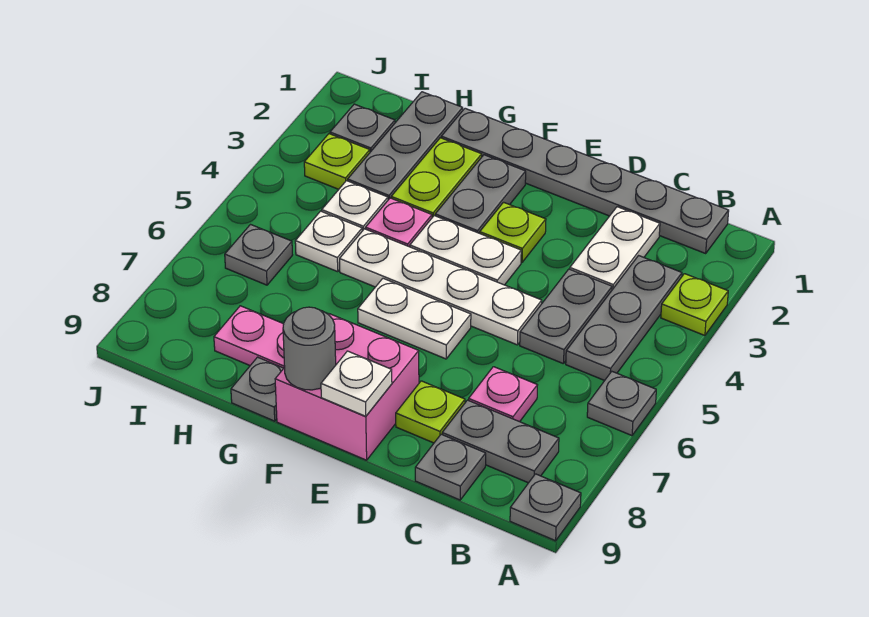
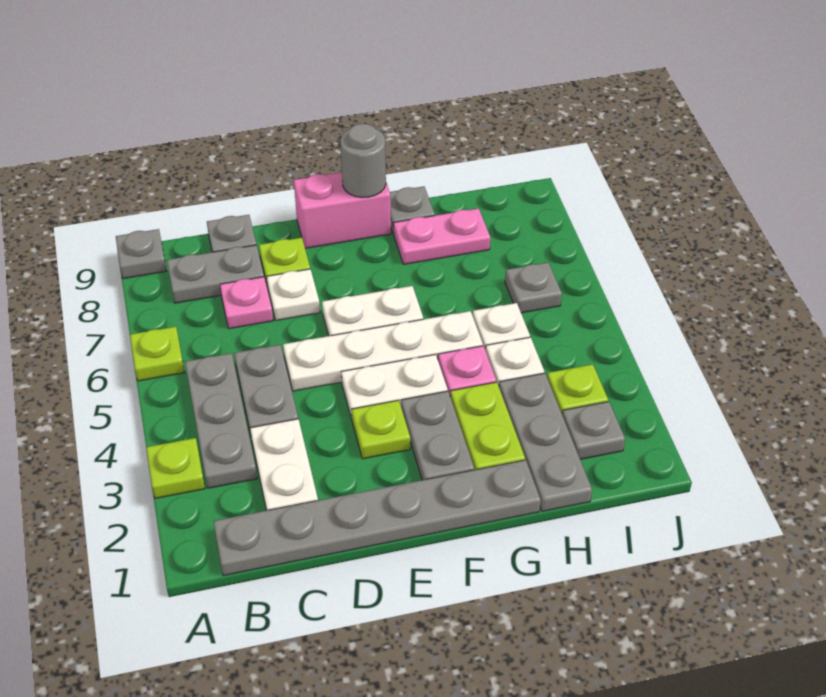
grey plate A6 level 1 -> lime plate A6 level 1
pink brick E8:F9 level 1 -> pink brick E9:F9 level 1
white plate E9 level 2 -> white plate D7 level 1

